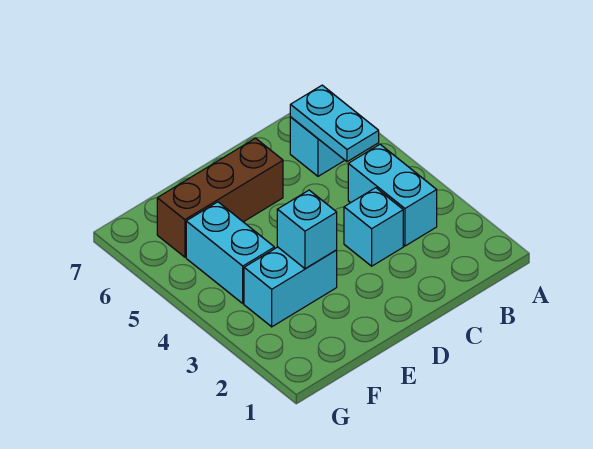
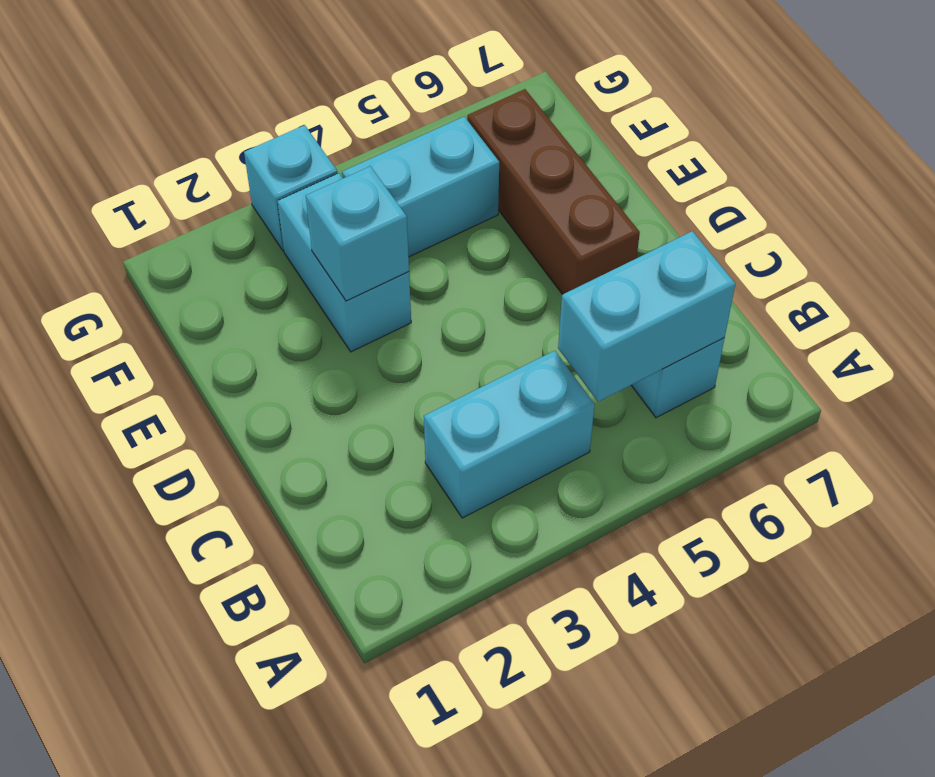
cyan plate B5:B6 level 2 -> cyan brick B5:B6 level 2
cyan brick C3 level 1 -> cyan brick G3 level 1

